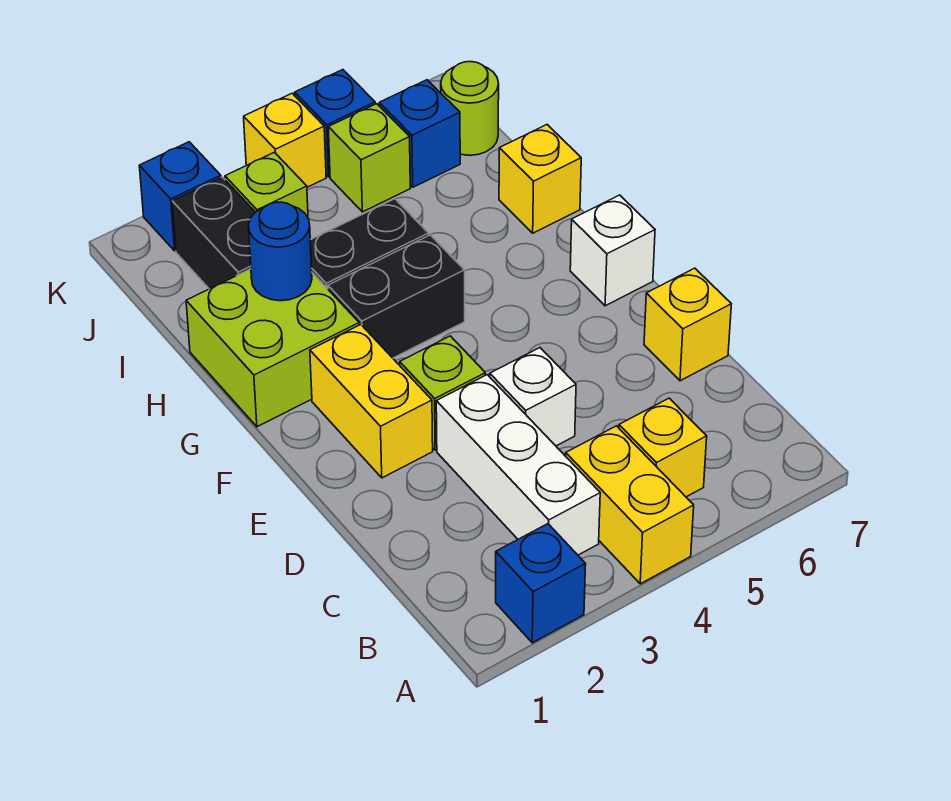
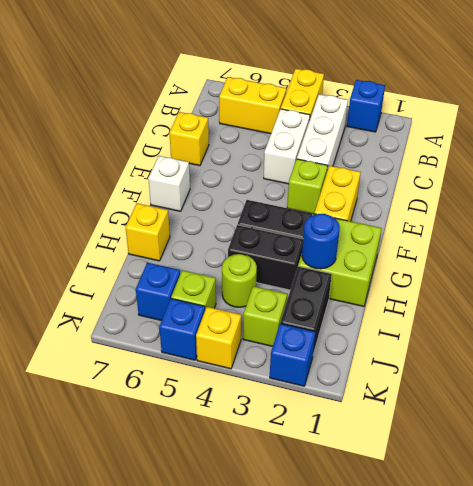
yellow brick B5 level 1 -> yellow brick B5:B6 level 1
white brick D4 level 1 -> white brick C4:D4 level 1
lime round brick J7 level 1 -> lime round brick I4 level 1

